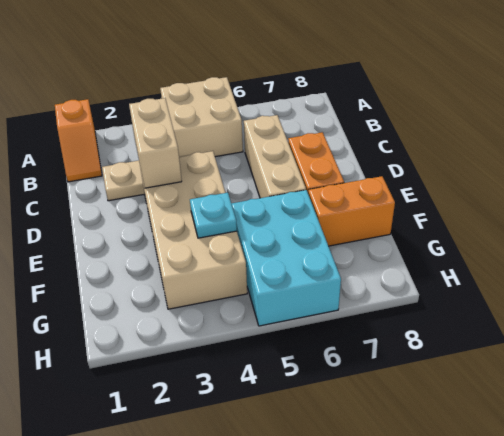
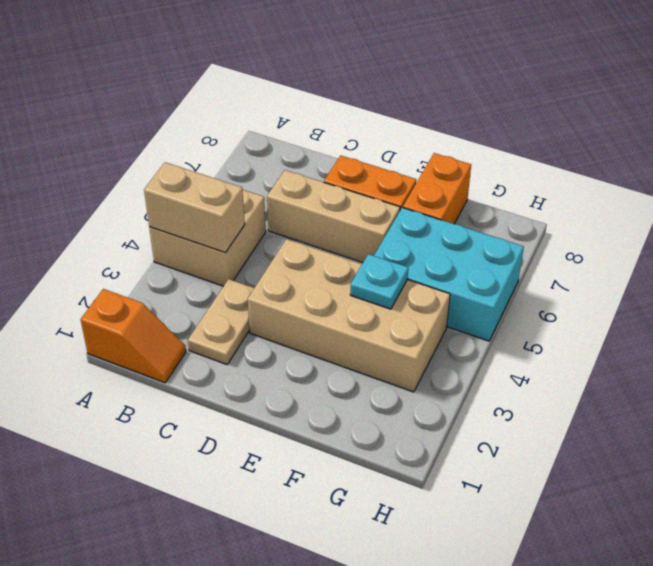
tan brick C3:D3 level 2 -> tan brick A4:B4 level 2

